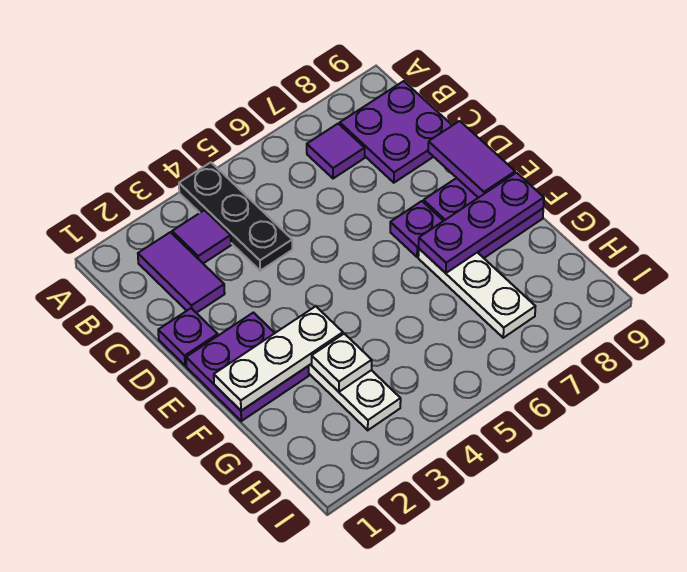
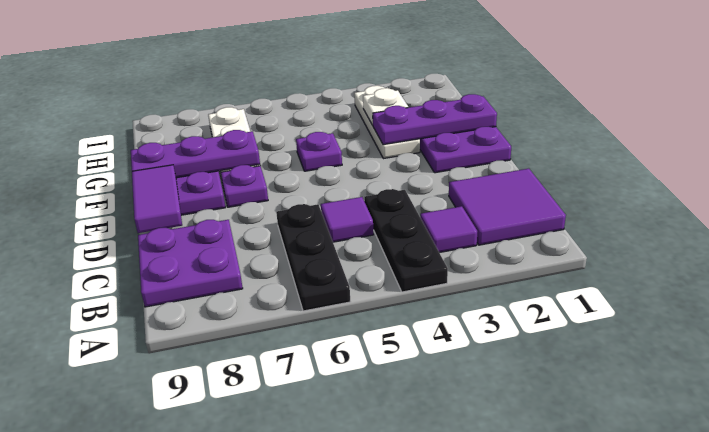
none -> black plate A6:C6 level 1
purple tile B2:C2 level 1 -> purple tile B1:C2 level 1
purple tile B7 level 1 -> purple tile C5 level 1
purple plate D1 level 1 -> purple plate F5 level 1
white plate F1:F3 level 2 -> purple plate F1:F3 level 2

